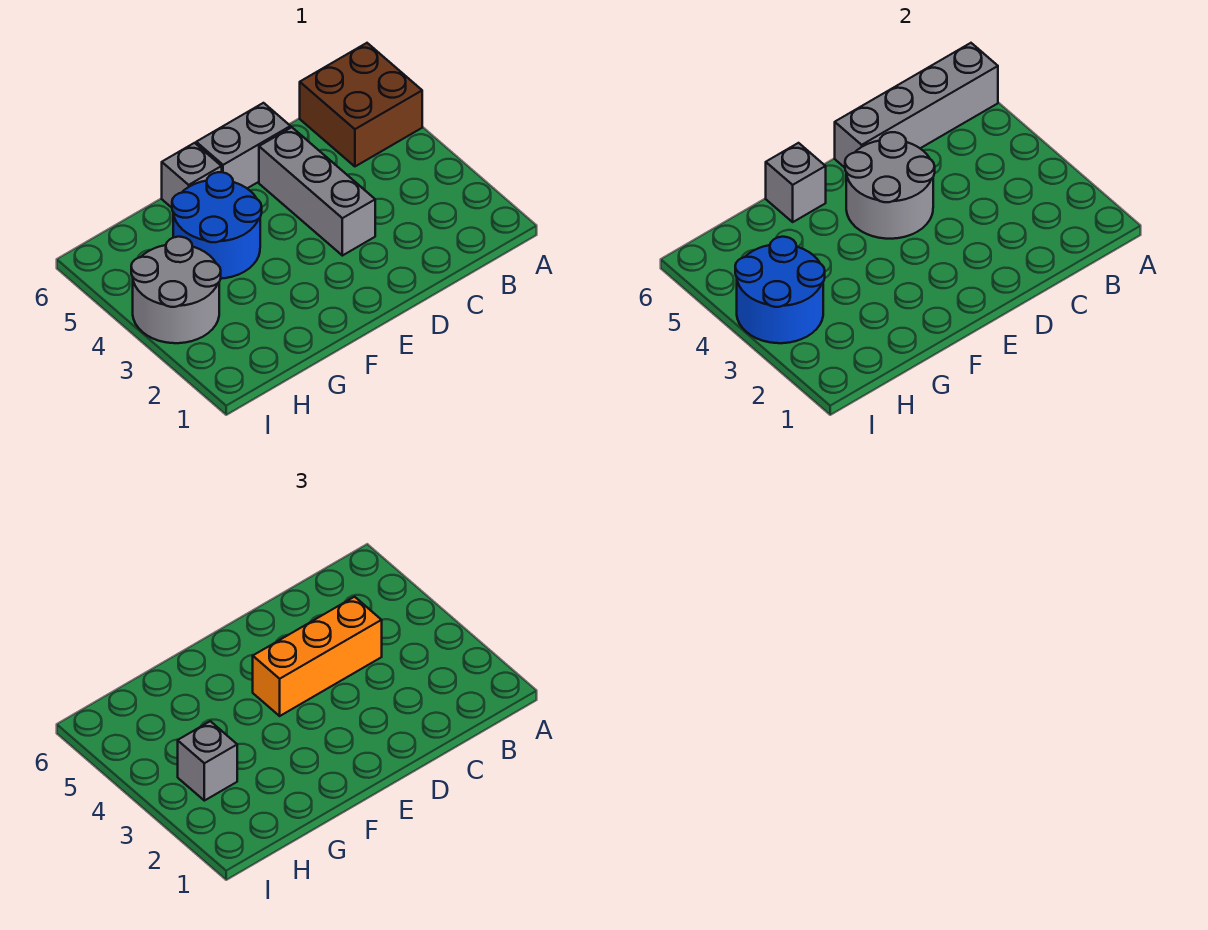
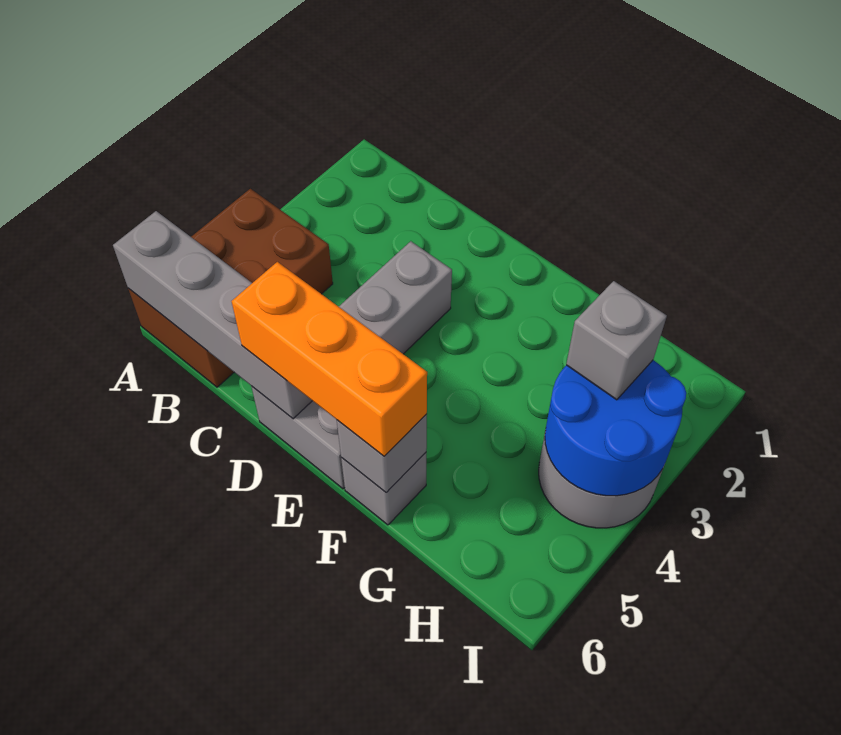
brown brick A5:B6 level 1 -> brown brick A4:B6 level 1
orange brick C4:E4 level 3 -> orange brick D6:F6 level 3
grey round brick D4:E5 level 2 -> none
blue round brick F4:G5 level 1 -> none

